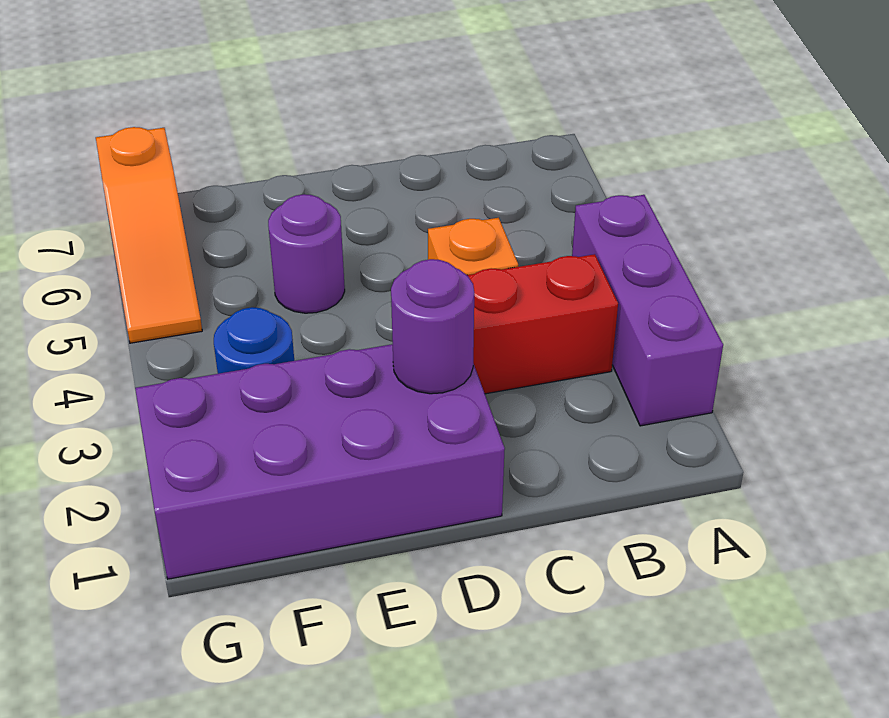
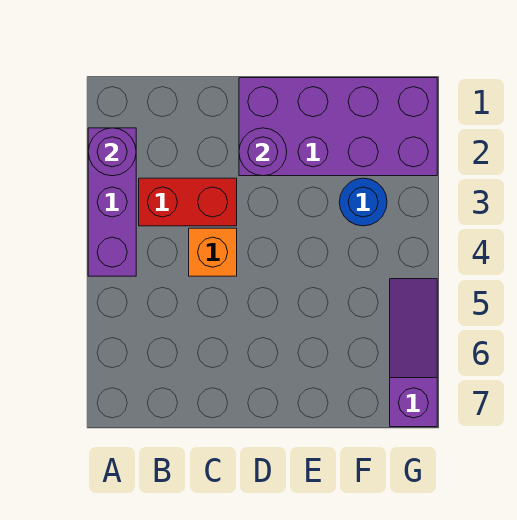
purple round brick E5 level 1 -> purple round brick A2 level 2
orange slope G5:G7 level 1 top 7 -> purple slope G5:G7 level 1 top 7

